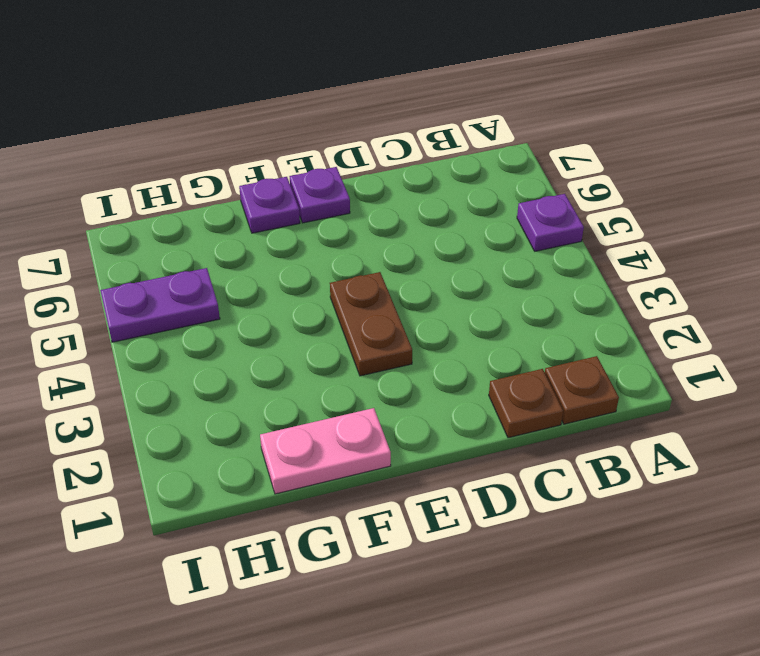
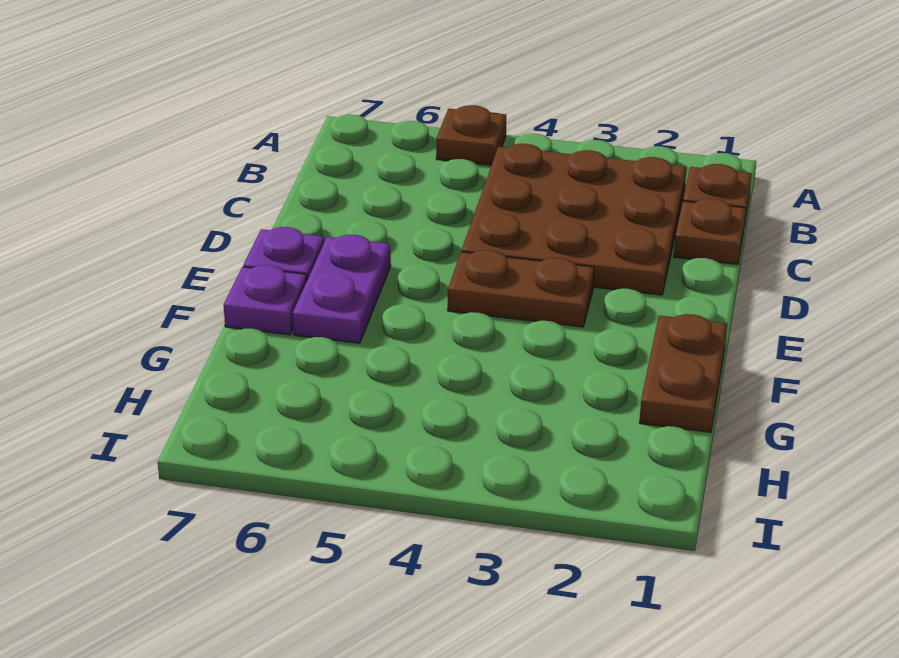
purple plate A5 level 1 -> brown plate A5 level 1
none -> brown plate B2:D4 level 1
pink plate F1:G1 level 1 -> brown plate F1:G1 level 1
purple plate H5:I5 level 1 -> purple plate E6:F6 level 1

